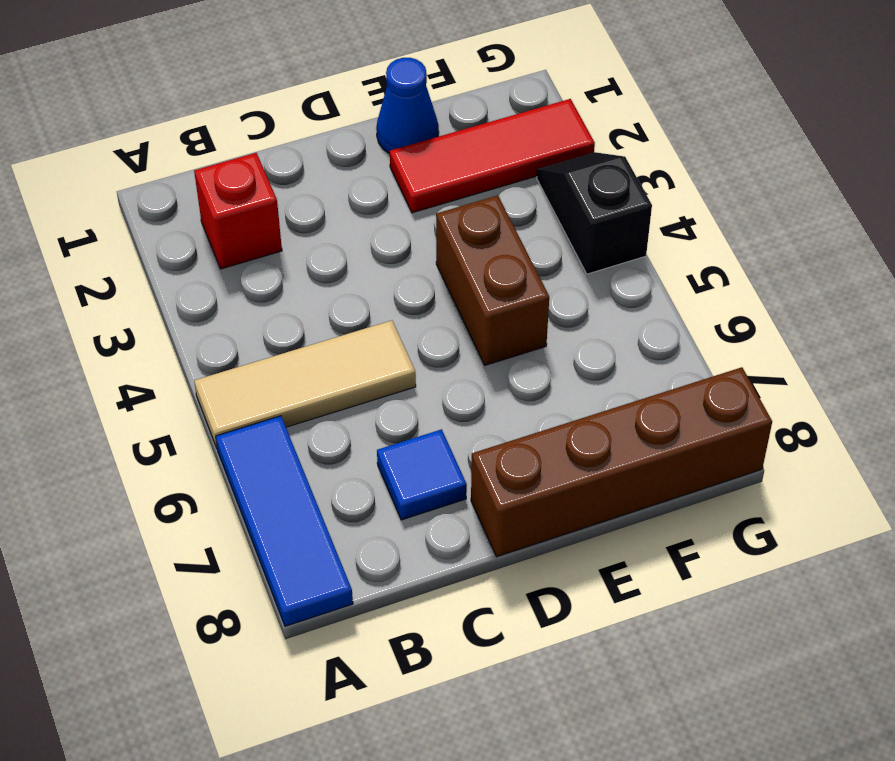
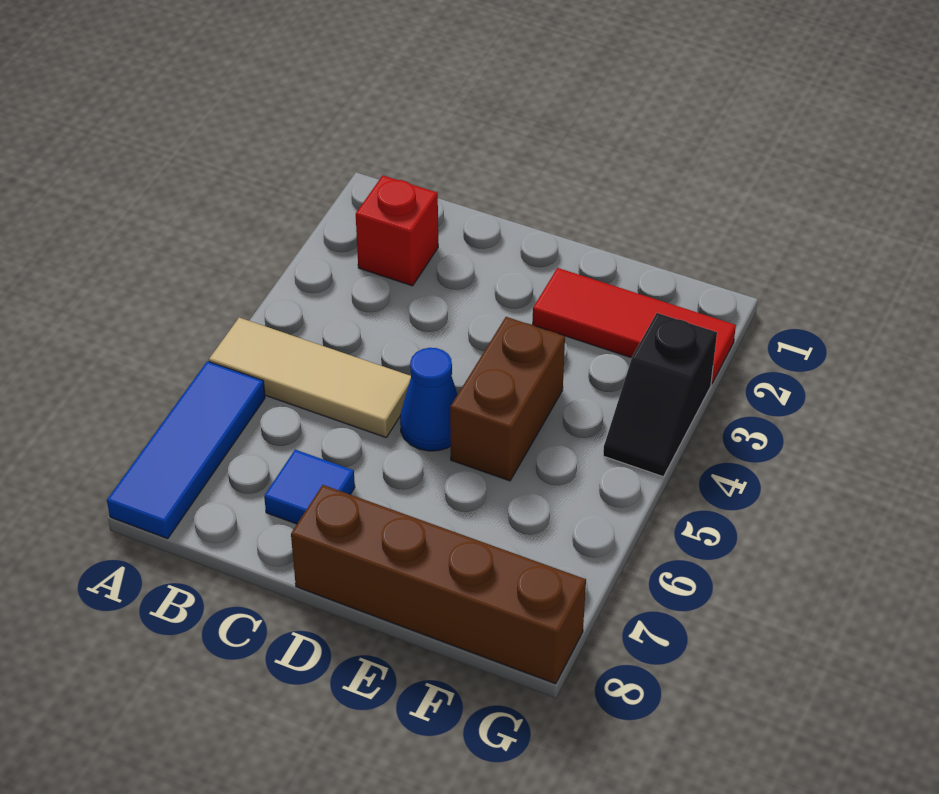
blue cone E1 level 1 -> blue cone D5 level 1
black slope G3:G4 level 1 top 4 -> black slope G3:G4 level 1 top 3

